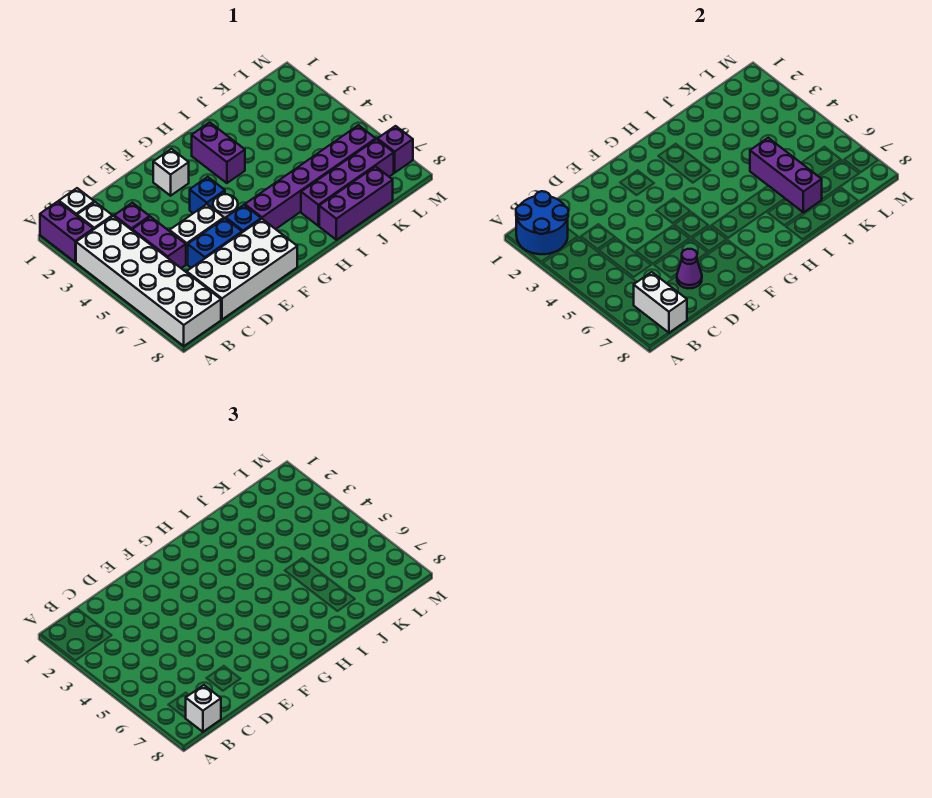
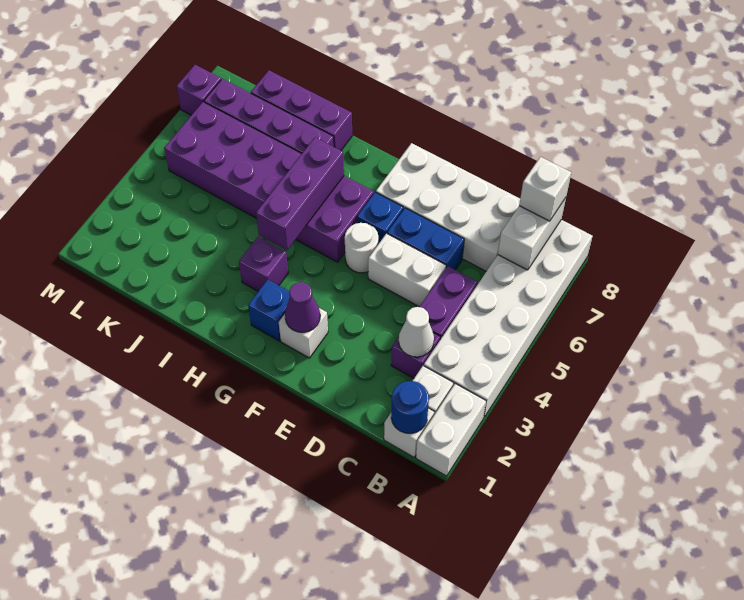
purple brick A1:A2 level 1 -> white brick A1:A2 level 1
blue round brick A1:B2 level 2 -> blue round brick B1 level 2
none -> white cone C3 level 2
purple cone D7 level 2 -> purple cone F2 level 2
blue brick F4 level 1 -> blue brick G2 level 1
purple brick G6:L6 level 1 -> purple brick G5:L6 level 1
purple brick H2:H3 level 1 -> purple brick H3 level 1
purple brick J5:J7 level 2 -> purple brick H4:H6 level 2

